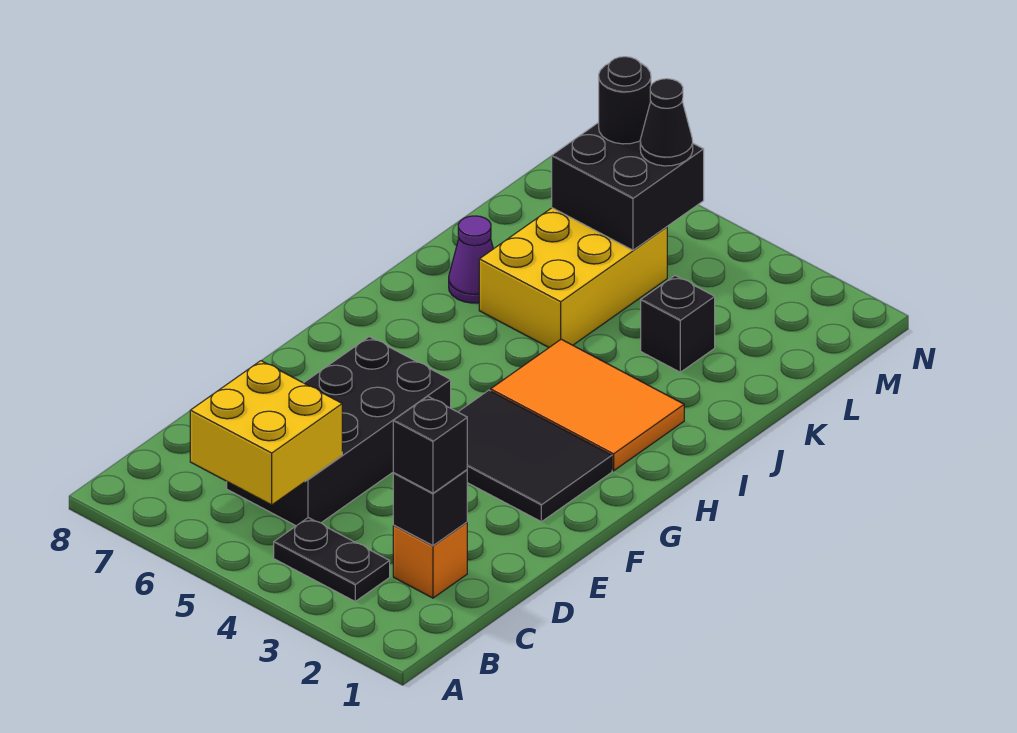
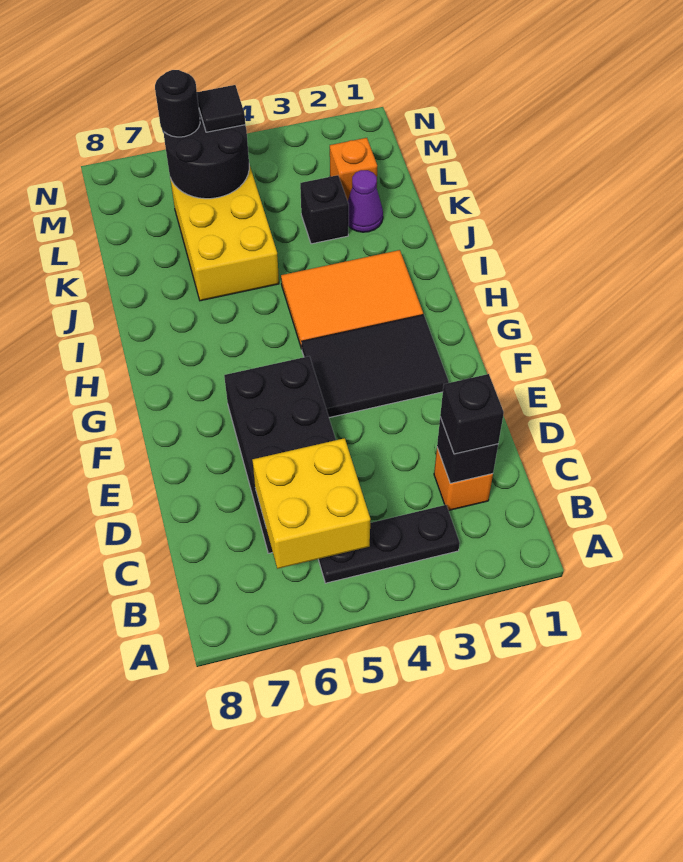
black plate B3:B4 level 1 -> black plate B3:B5 level 1
purple cone J7 level 1 -> purple cone K2 level 1
none -> orange brick L2 level 1
black brick L5:M6 level 2 -> black round brick L5:M6 level 2
black cone M5 level 3 -> black tile M5 level 3

